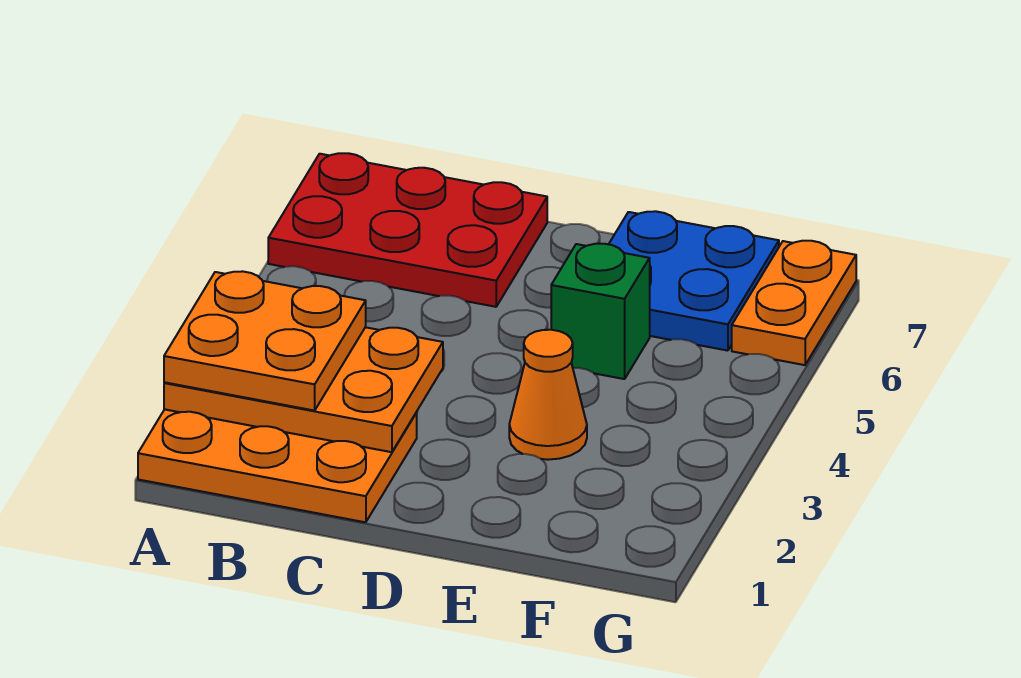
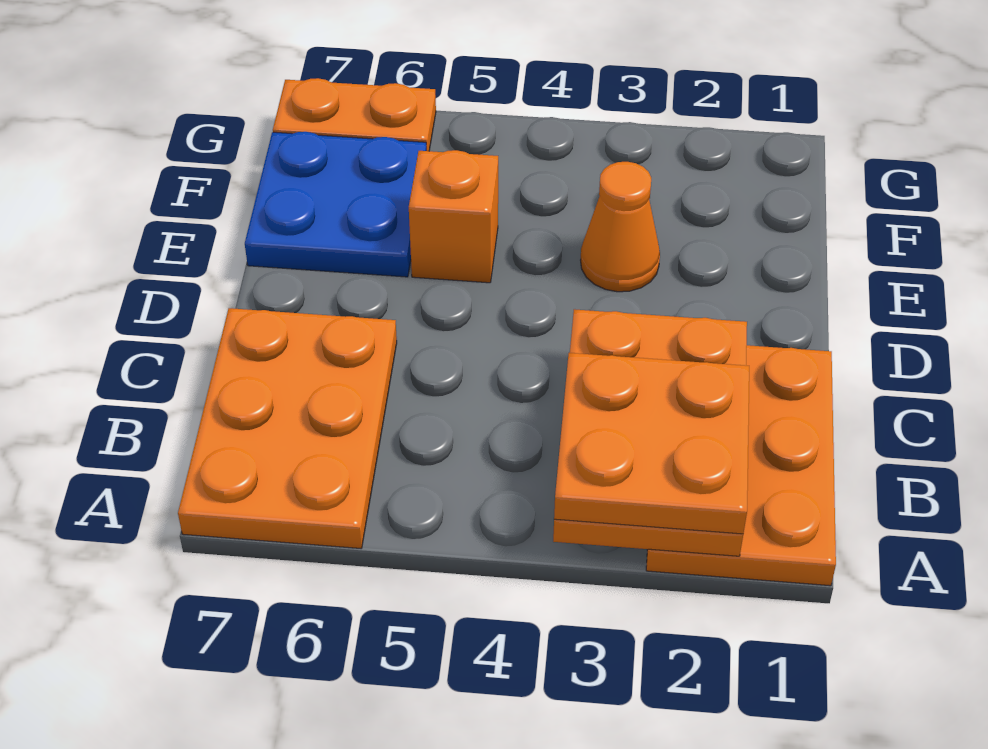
red plate A6:C7 level 1 -> orange plate A6:C7 level 1
green brick E5 level 1 -> orange brick E5 level 1

